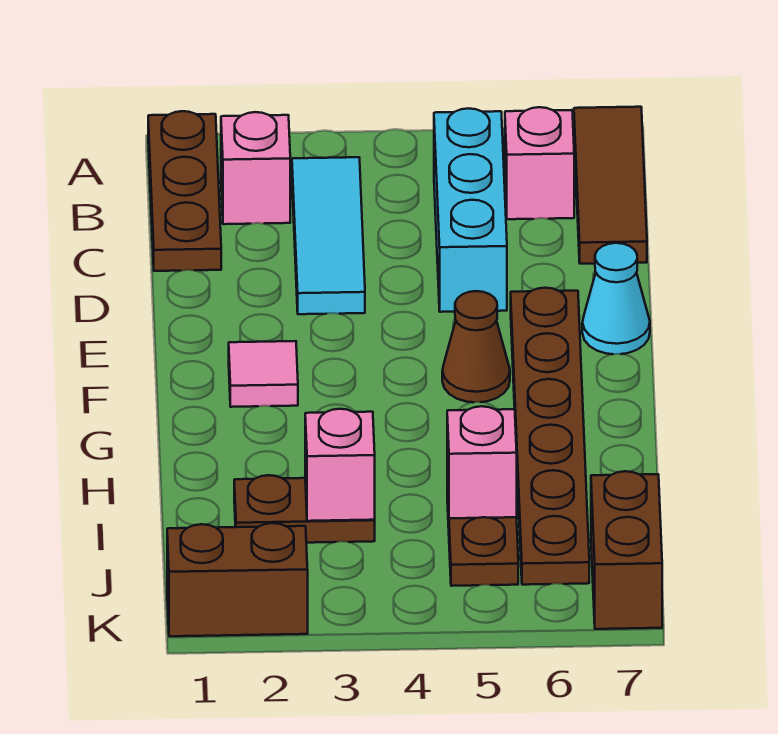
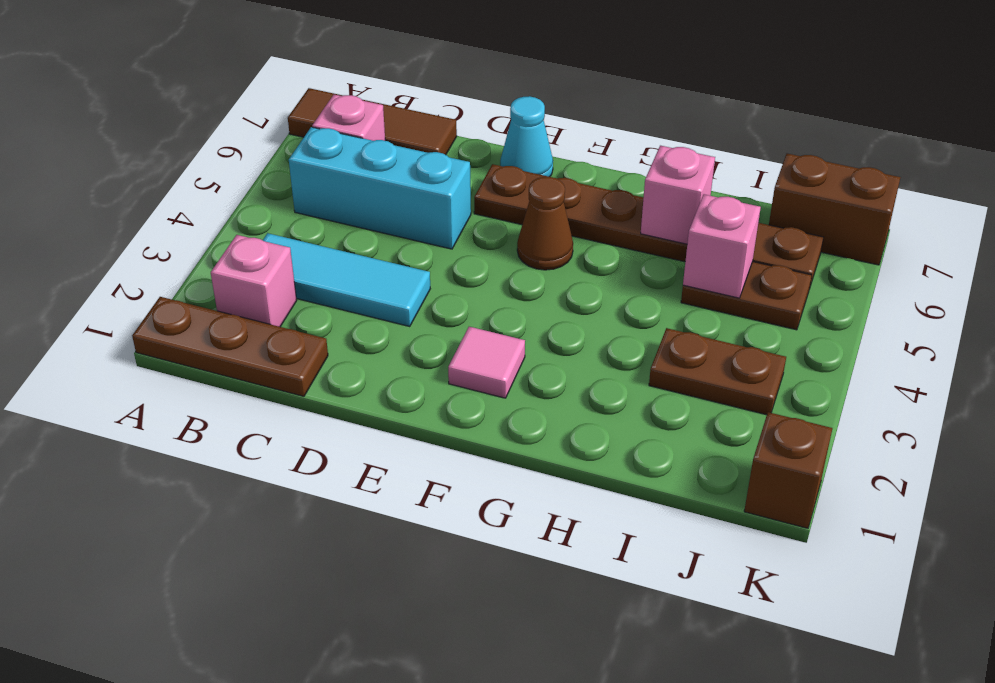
brown plate I2:I3 level 1 -> brown plate I3:J3 level 1
pink brick I3 level 2 -> pink brick H6 level 2
brown brick K1:K2 level 1 -> brown brick K1 level 1

